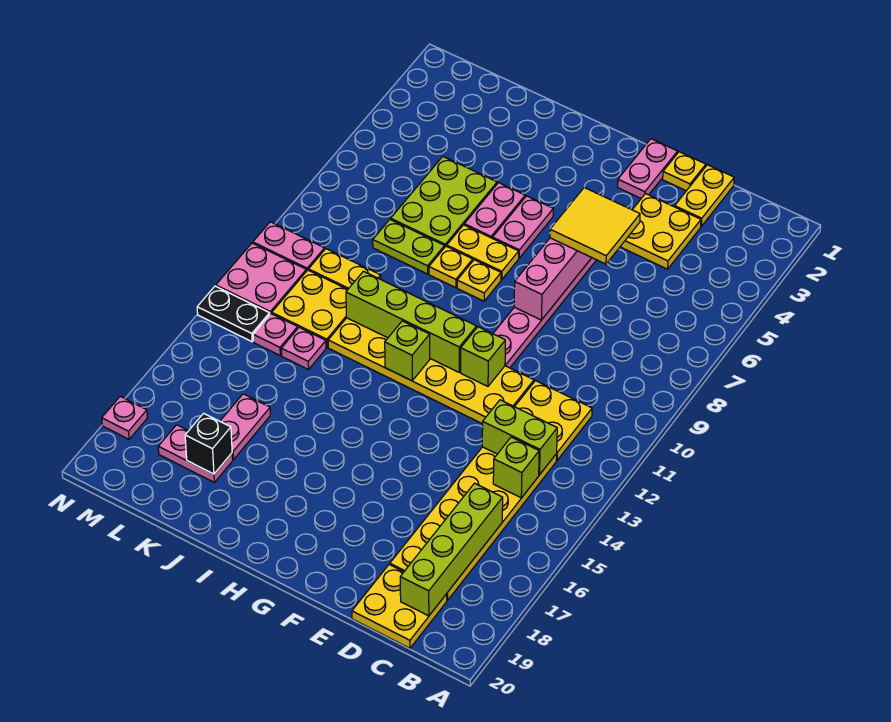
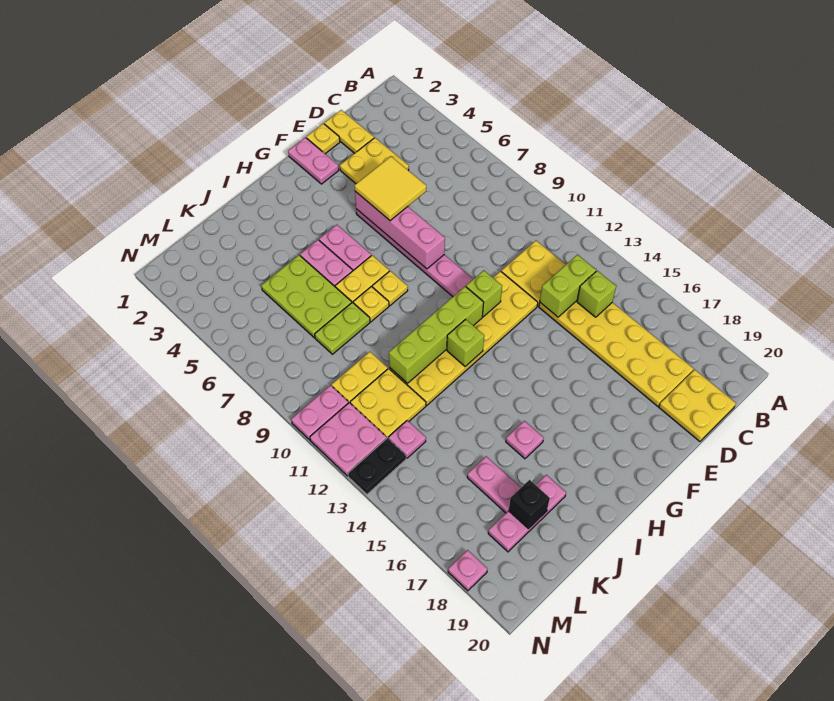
lime brick C16:C19 level 2 -> none
pink plate K13 level 1 -> pink plate I16 level 1
pink plate K18:L18 level 1 -> pink plate J18:L18 level 1

